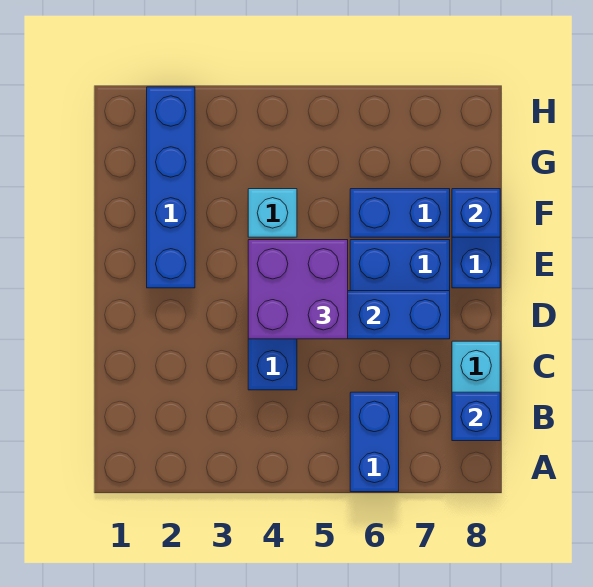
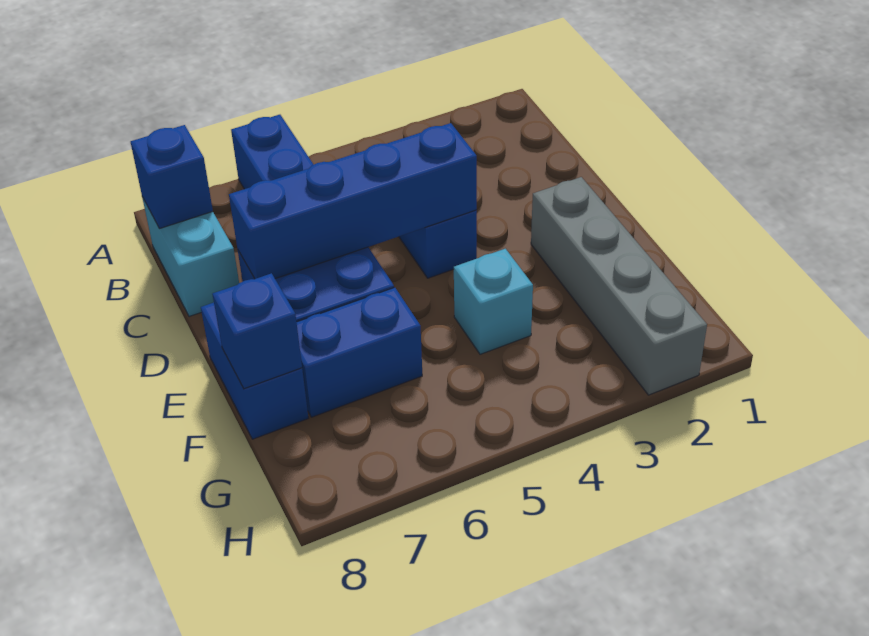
purple brick D4:E5 level 3 -> none
blue brick E2:H2 level 1 -> grey brick E2:H2 level 1

